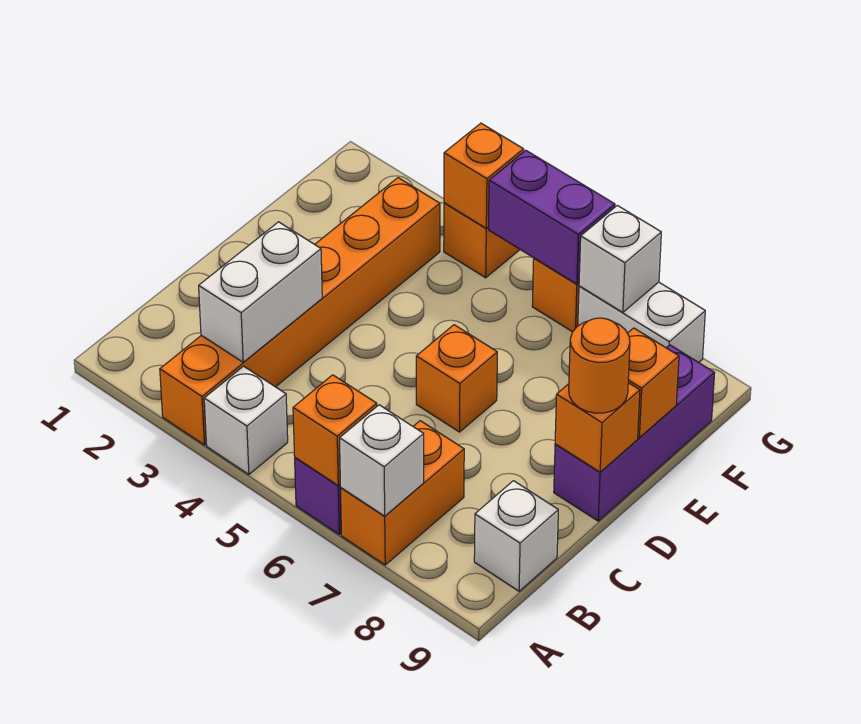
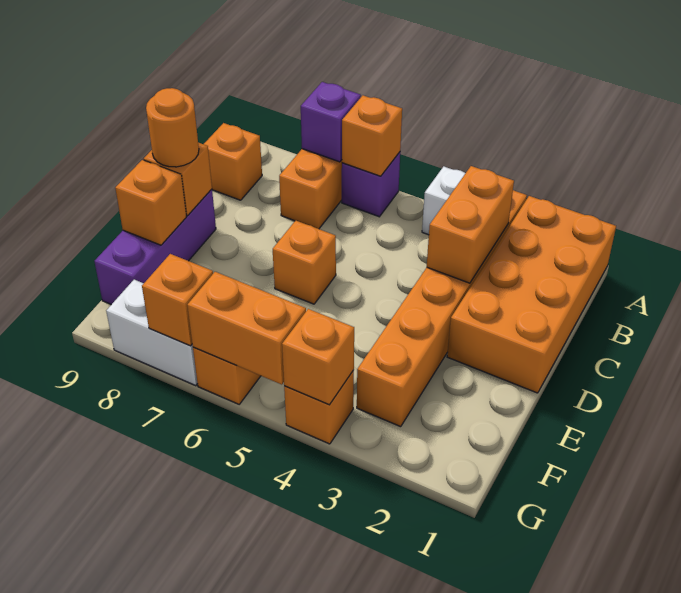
none -> orange brick A1:D2 level 1
white brick A7 level 2 -> purple brick A7 level 2
white brick B3:C3 level 2 -> orange brick B3:C3 level 2
white brick B9 level 1 -> orange brick B9 level 1
purple brick G5:G6 level 2 -> orange brick G5:G6 level 2
white brick G7 level 2 -> orange brick G7 level 2

